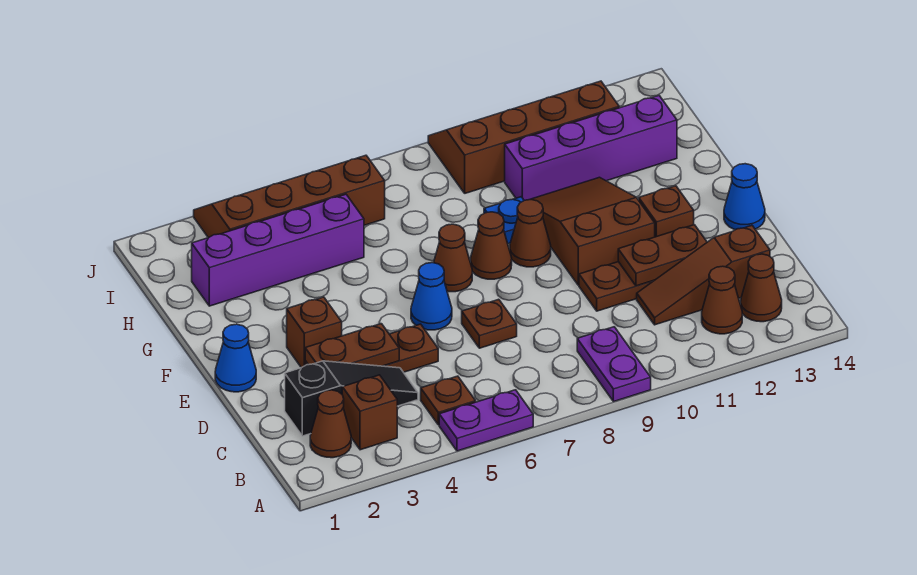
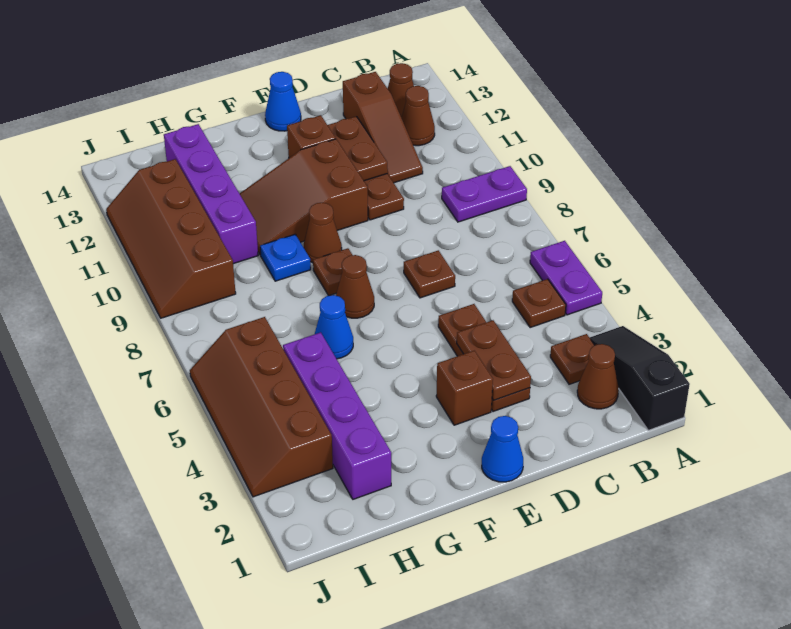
brown brick B3 level 1 -> brown plate B3 level 1
black slope C2:C4 level 1 top 2 -> black slope A1:A3 level 1 top 1
blue cone E6 level 1 -> blue cone G6 level 1
brown cone F8 level 1 -> brown plate F8 level 1

